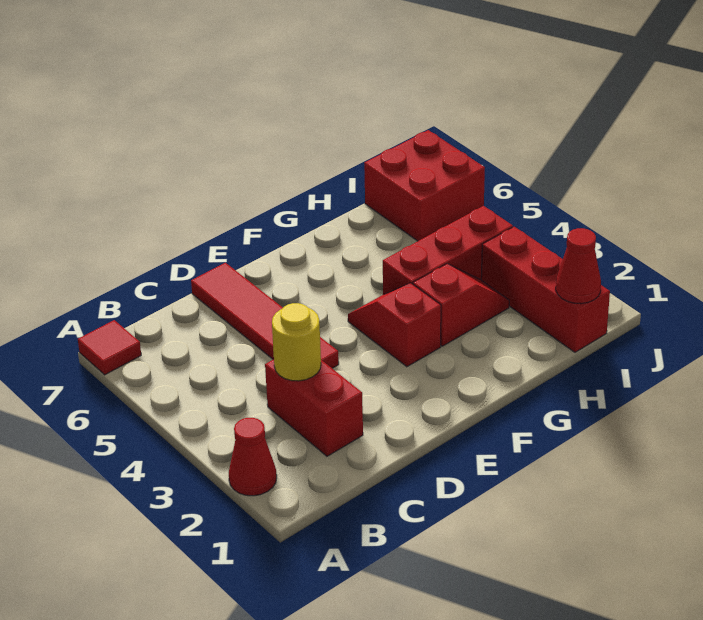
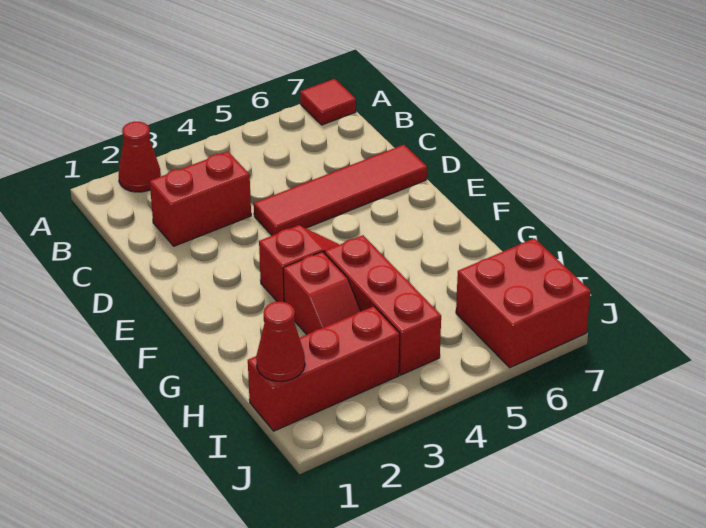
yellow round brick C3 level 2 -> none

